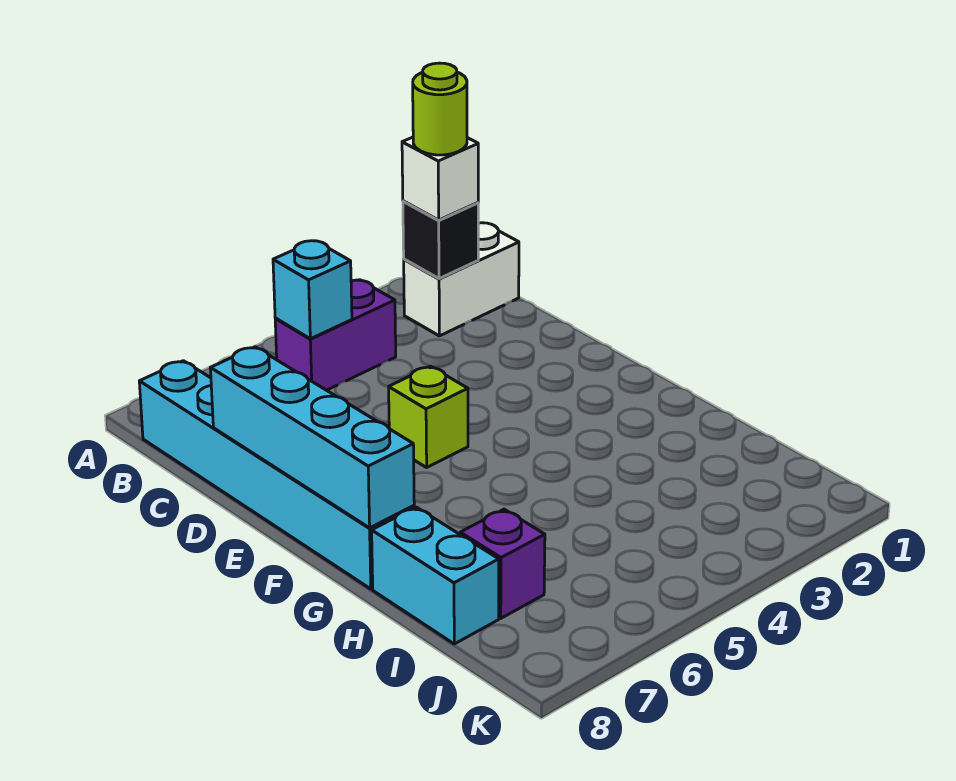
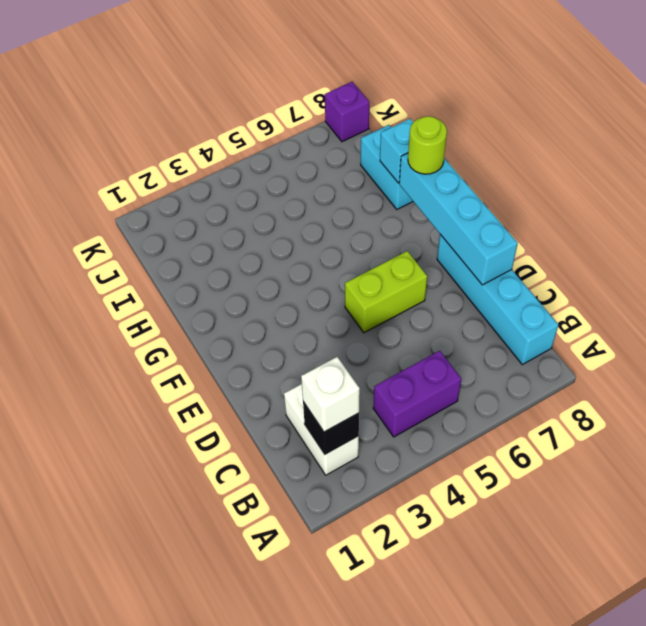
white brick B1:B2 level 1 -> white brick B2:C2 level 1
lime round brick B2 level 4 -> lime round brick G8 level 3
cyan brick B5 level 2 -> cyan brick H8 level 2
cyan brick B8:G8 level 1 -> cyan brick B8:E8 level 1
lime brick E5 level 1 -> lime brick E5:E6 level 1
purple brick I7 level 1 -> purple brick K8 level 1

